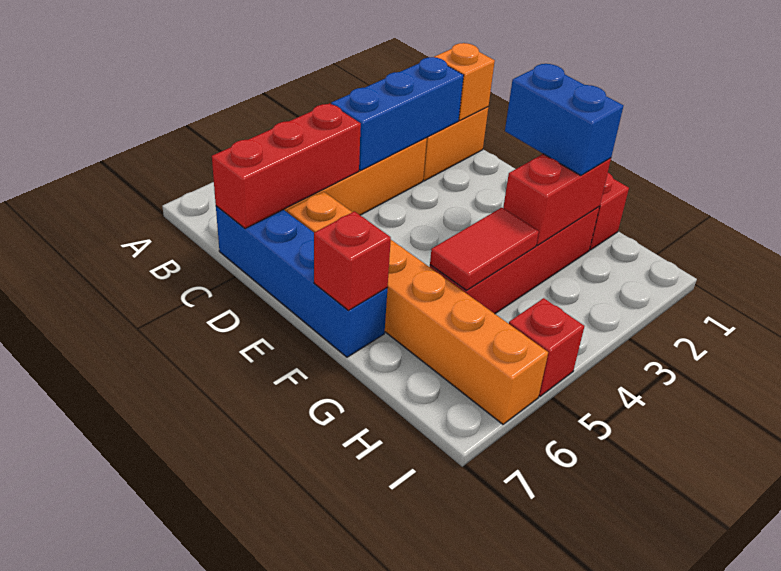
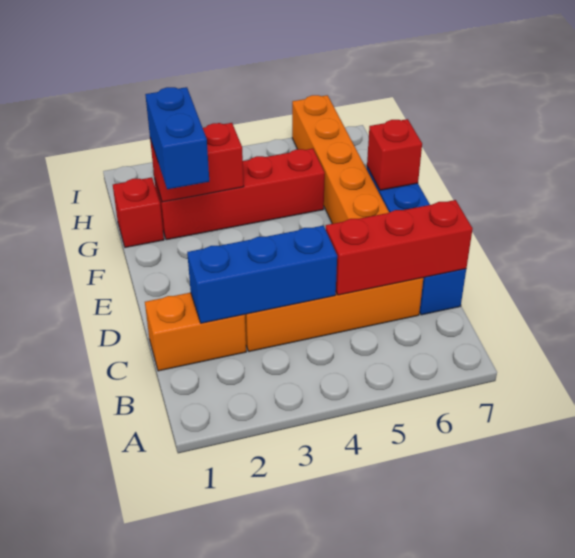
orange brick C1 level 2 -> none
red tile G4:G5 level 2 -> none
red brick I5 level 1 -> none

